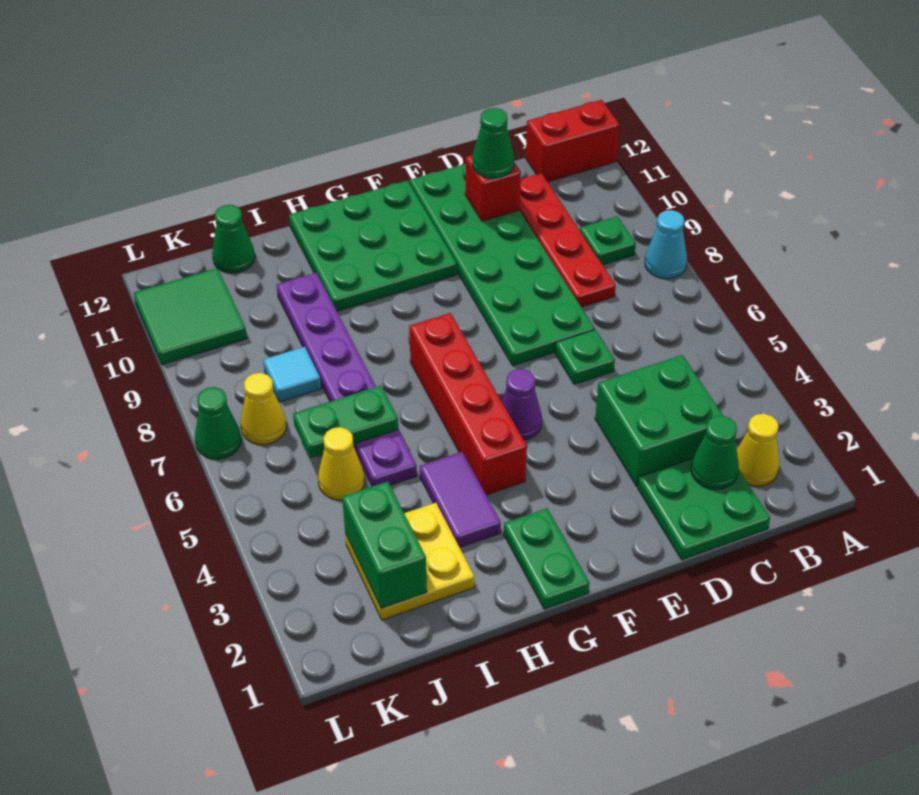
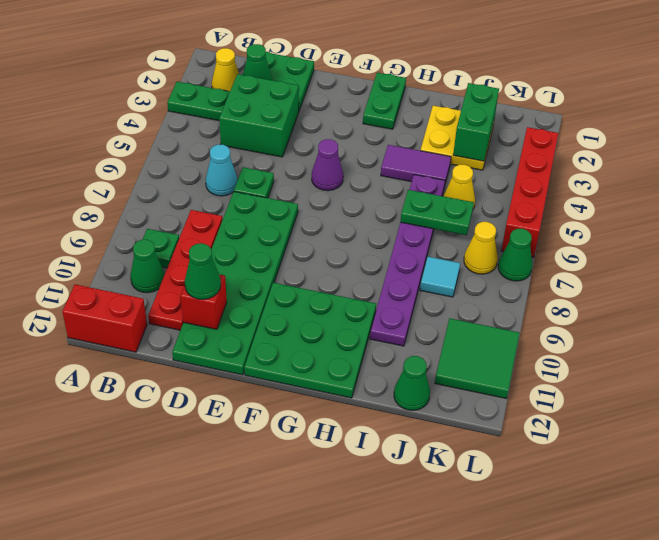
none -> green plate A3:B3 level 1
cyan cone A8 level 1 -> cyan cone C6 level 1
none -> green cone B10 level 1
red brick G4:G7 level 1 -> red brick L3:L6 level 1
purple tile H3:H4 level 1 -> purple tile H4:I4 level 1

